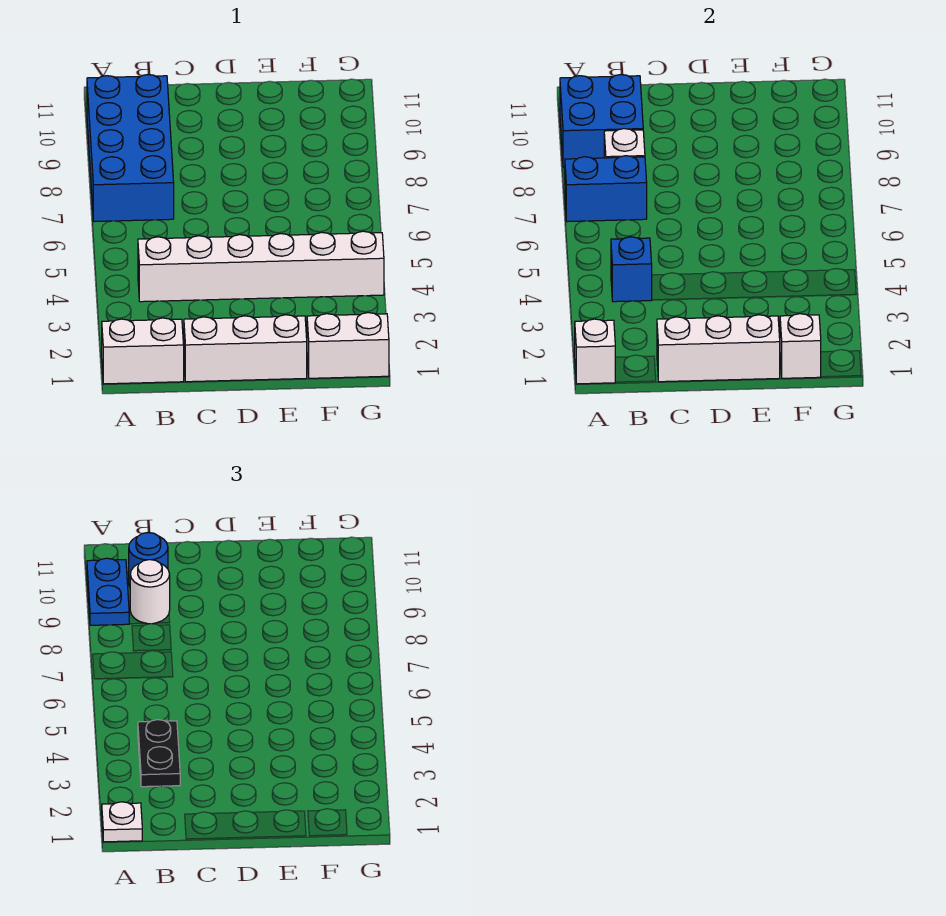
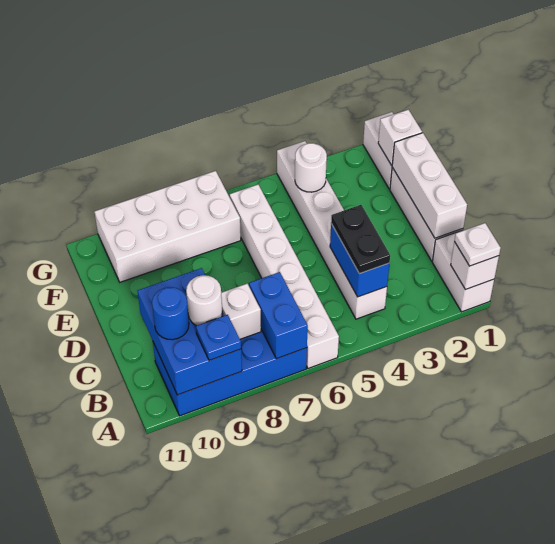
none -> white brick A6:F6 level 1
blue brick A9:B10 level 2 -> blue brick A9:C10 level 2
blue plate A9:A10 level 3 -> blue plate A9 level 3
black plate B3:B4 level 3 -> black plate B4:C4 level 3
blue brick B4 level 2 -> blue brick B4:C4 level 2
none -> white round brick F4 level 2
none -> white brick F7:G10 level 1

